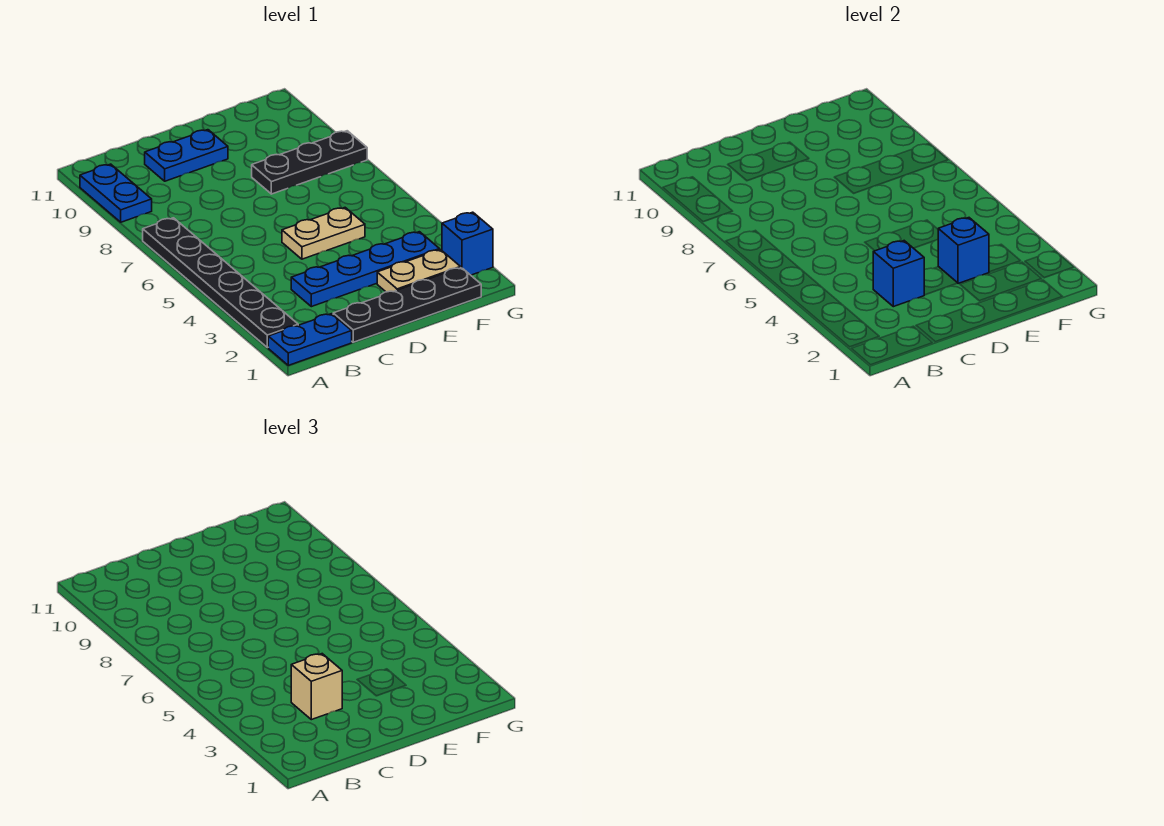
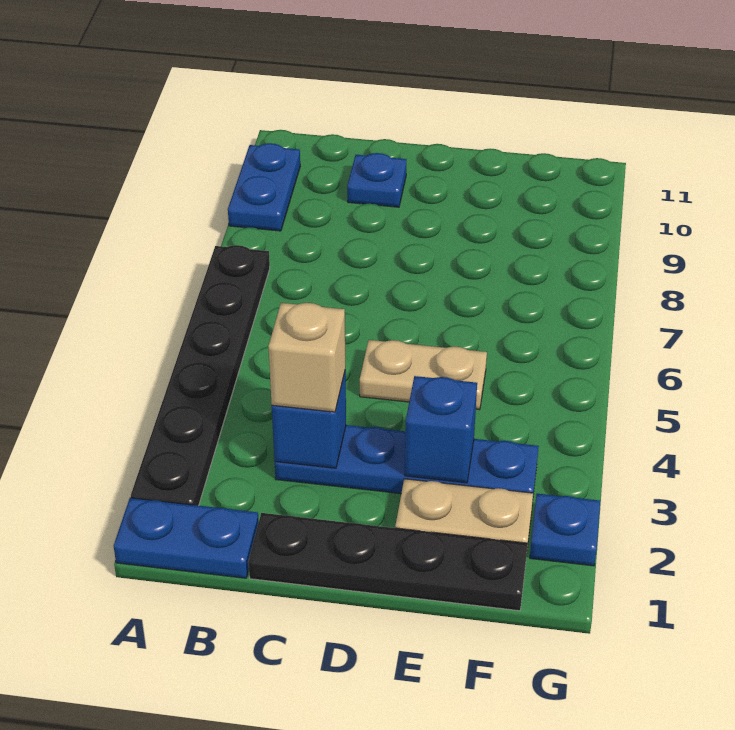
blue plate C10:D10 level 1 -> blue plate C10 level 1
black plate E8:G8 level 1 -> none
blue brick G2 level 1 -> blue plate G2 level 1

